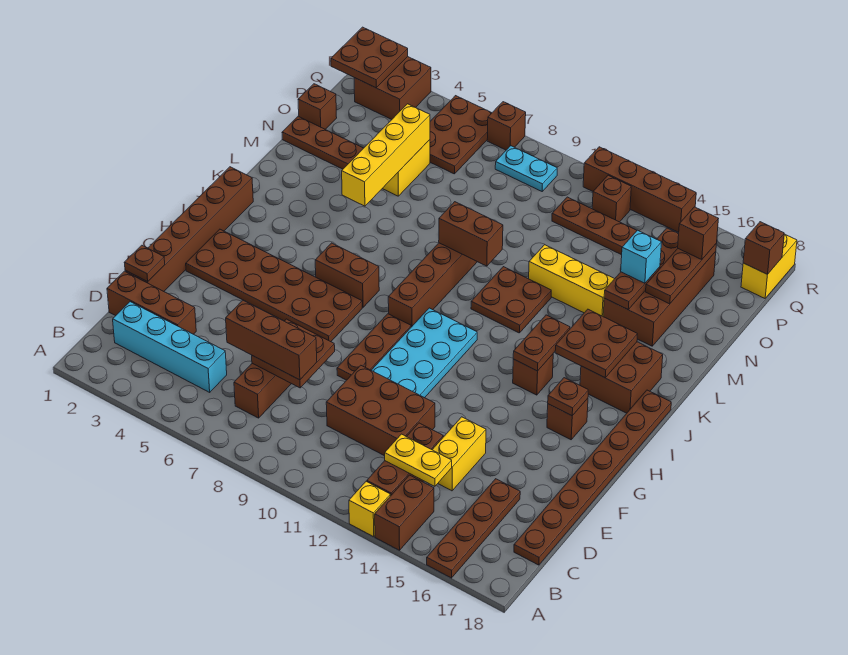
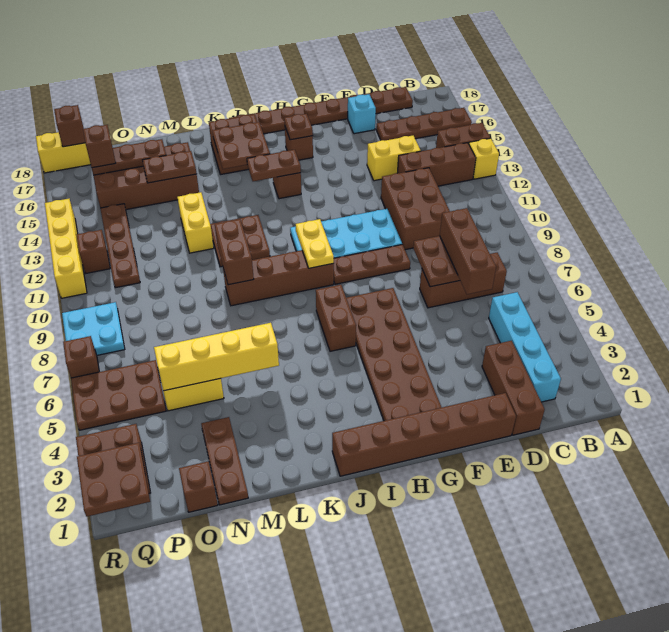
yellow plate C13:C14 level 2 -> yellow plate I9:I10 level 2
brown plate E1 level 2 -> none
yellow brick M12:M14 level 1 -> yellow brick M12:M13 level 1
cyan brick N15 level 3 -> cyan brick E17 level 1
cyan plate Q8:Q9 level 1 -> cyan plate Q8:R9 level 1
brown brick R11:R14 level 1 -> yellow brick R11:R14 level 1

